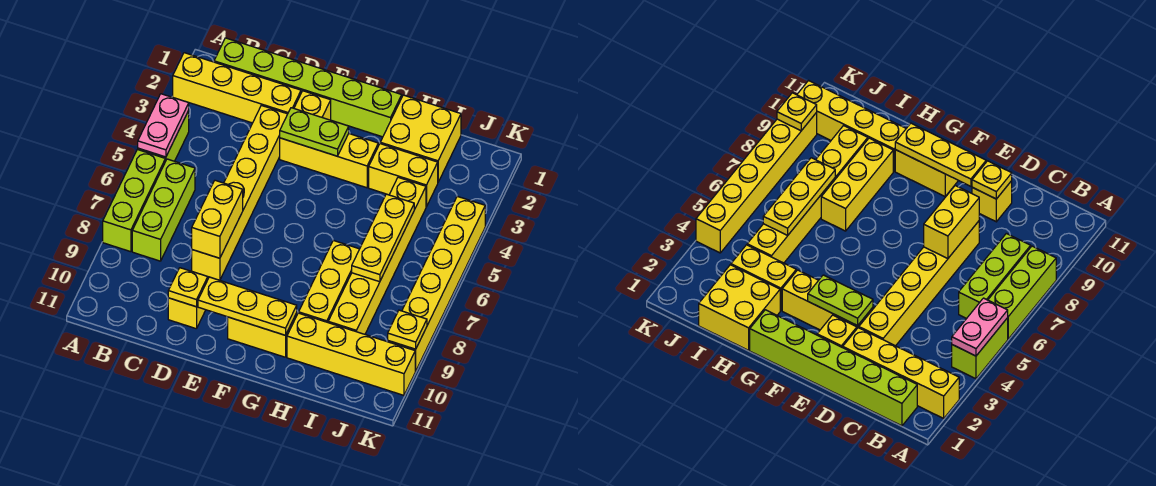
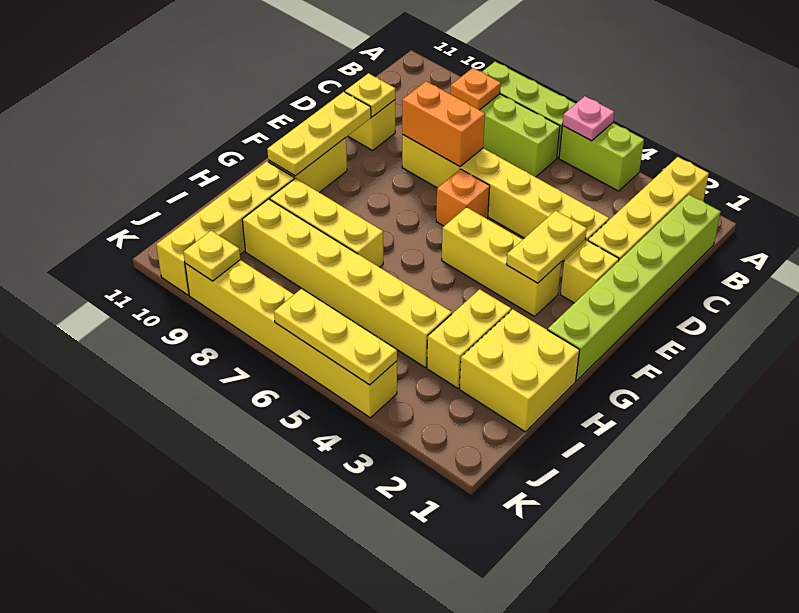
pink plate A4:A5 level 2 -> pink plate A5 level 2
none -> orange plate B8 level 2
yellow brick D7:D8 level 2 -> orange brick D7:D8 level 2
yellow brick E3:G3 level 1 -> yellow brick F3:F5 level 1
lime plate E3:F3 level 2 -> yellow plate E3:F3 level 2
none -> orange brick E6 level 1
yellow plate I5:I7 level 2 -> yellow plate K4:K6 level 2

